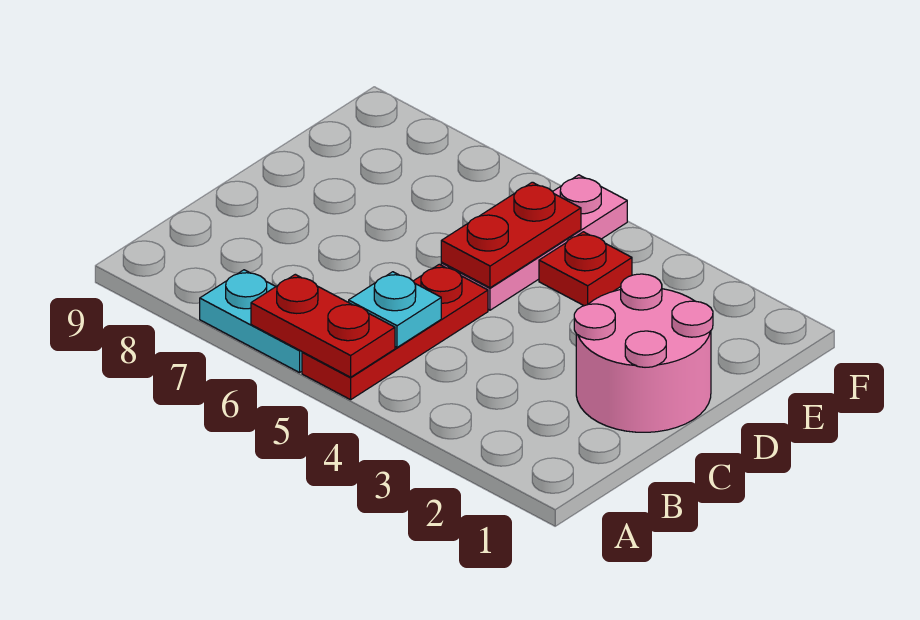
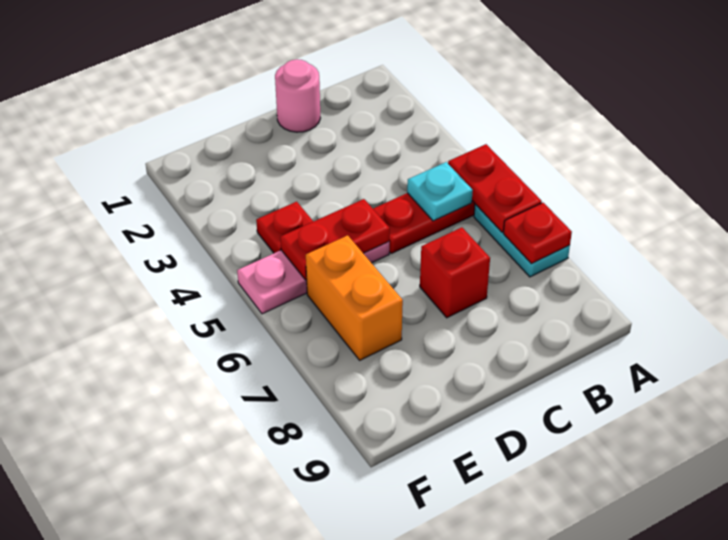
none -> red plate A7 level 2
pink round brick C1:D2 level 1 -> pink round brick C1 level 1
none -> red brick C7 level 1
none -> orange brick E6:E7 level 1

